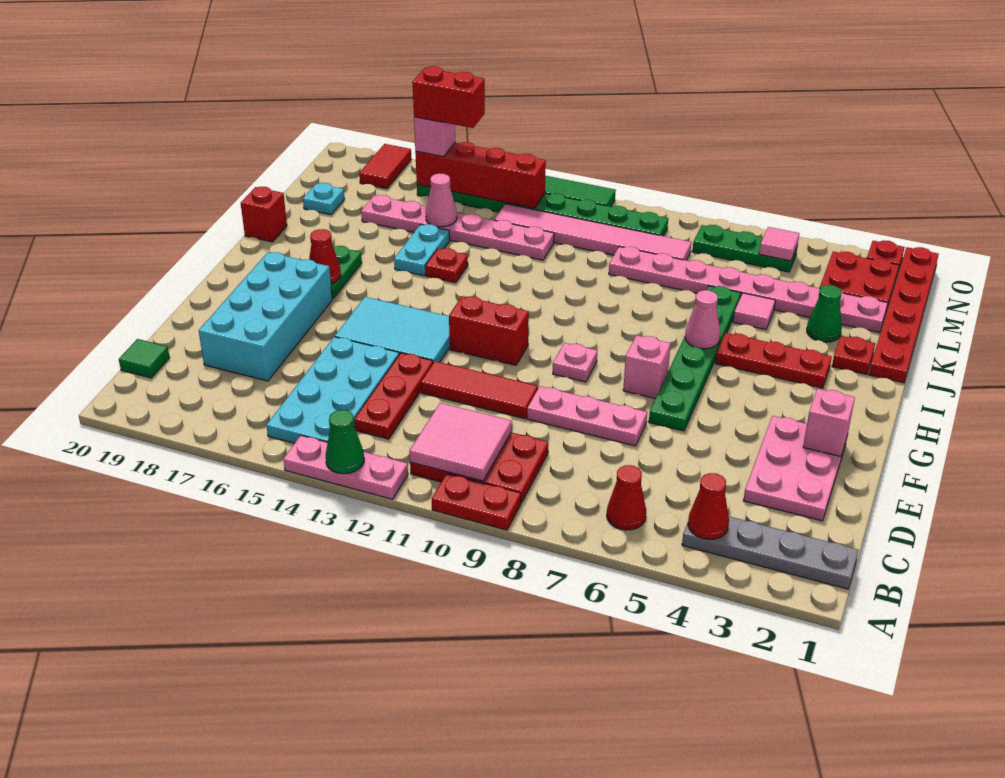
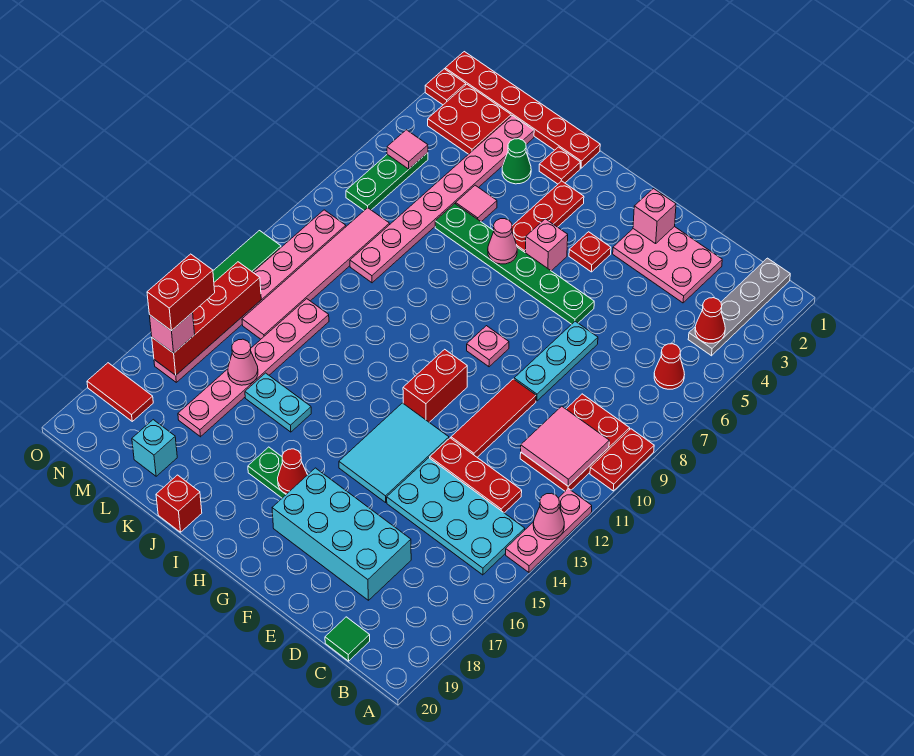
green cone A13 level 2 -> pink cone A13 level 2
pink plate E7:E9 level 1 -> cyan plate E7:E9 level 1
pink brick G7 level 1 -> pink brick H5 level 1
red plate J14 level 1 -> red plate G4 level 1
cyan plate L19 level 1 -> cyan brick L19 level 1
green plate N9:N16 level 1 -> pink plate N9:N16 level 1

